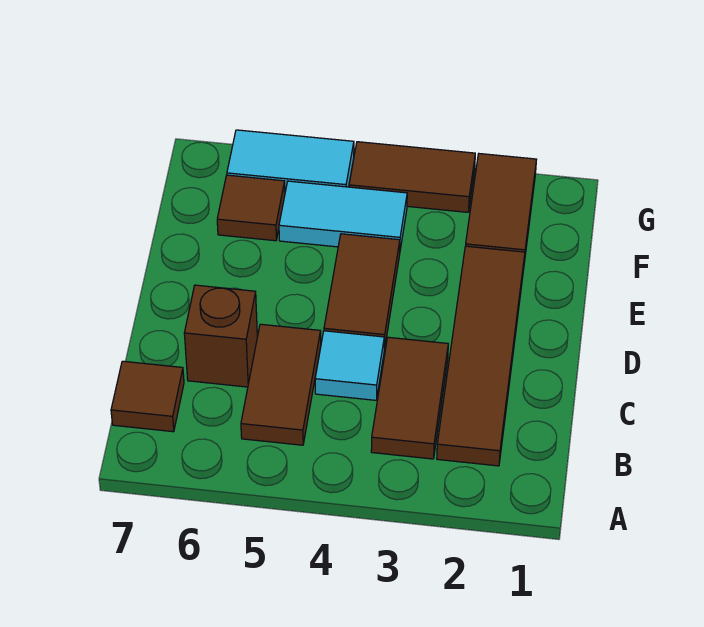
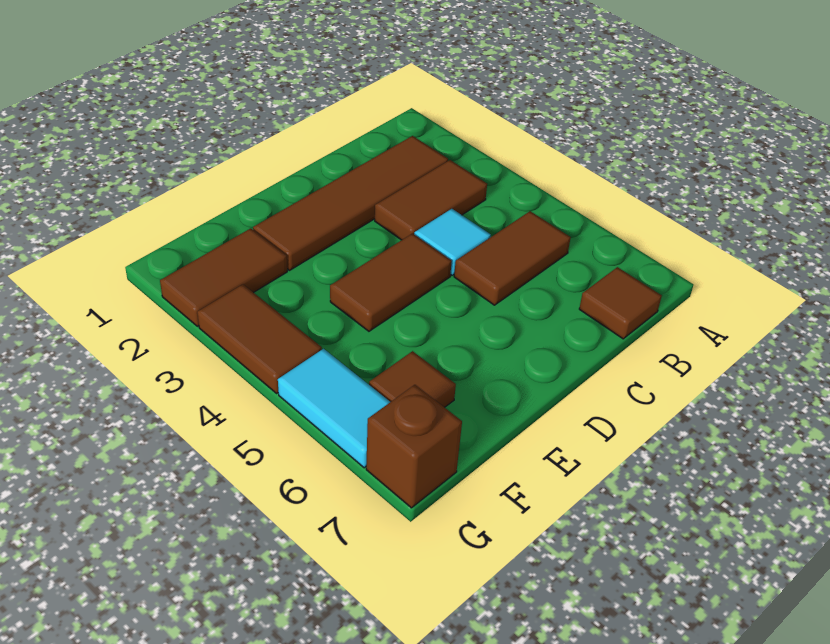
brown brick C6 level 1 -> brown brick G7 level 1
cyan tile F4:F5 level 1 -> none

